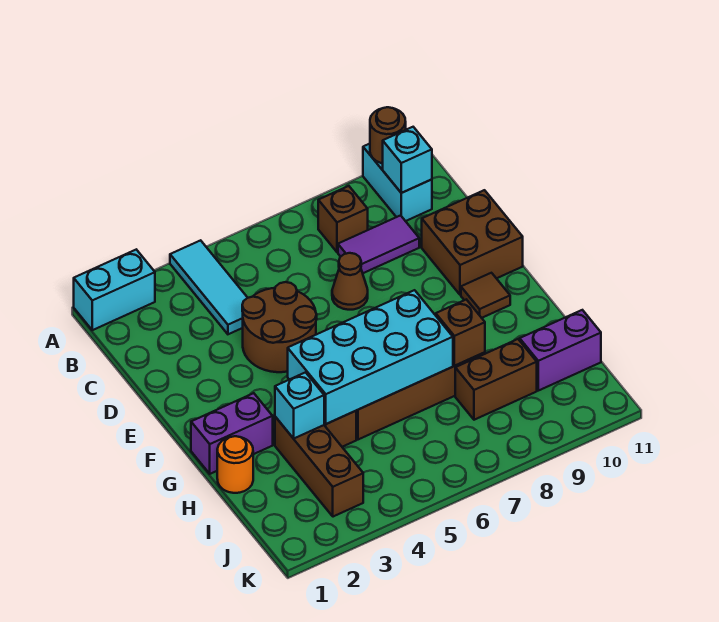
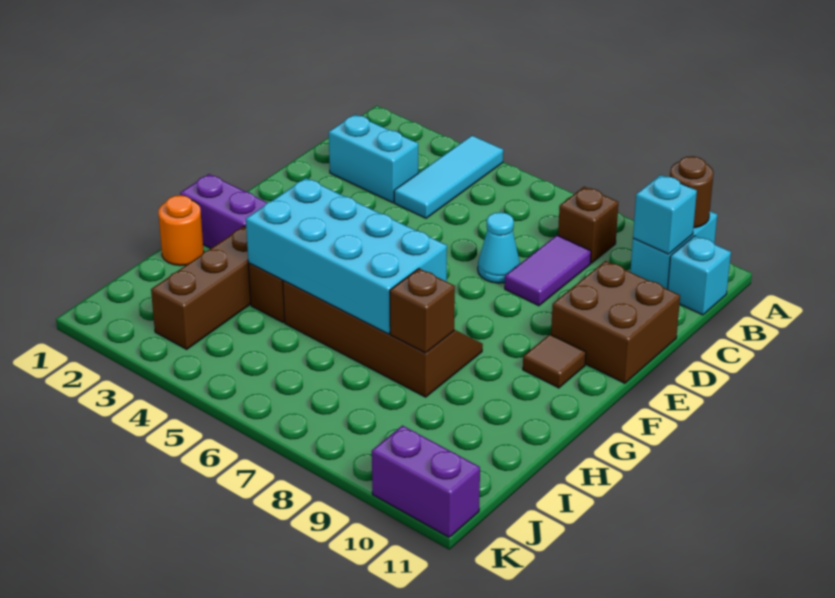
cyan brick A1:A2 level 1 -> cyan brick C2:C3 level 1
purple tile C8:C9 level 1 -> purple tile C8:D8 level 1
brown round brick D4:E5 level 1 -> none
brown cone D7 level 1 -> cyan cone D7 level 1
cyan brick H3 level 2 -> cyan brick B11 level 1
brown brick I8:I9 level 1 -> none
purple brick I10:I11 level 1 -> purple brick K10:K11 level 1

